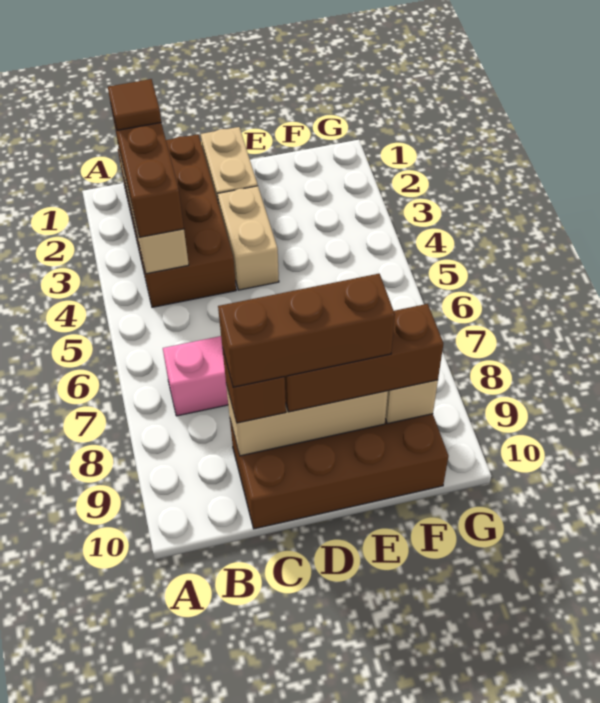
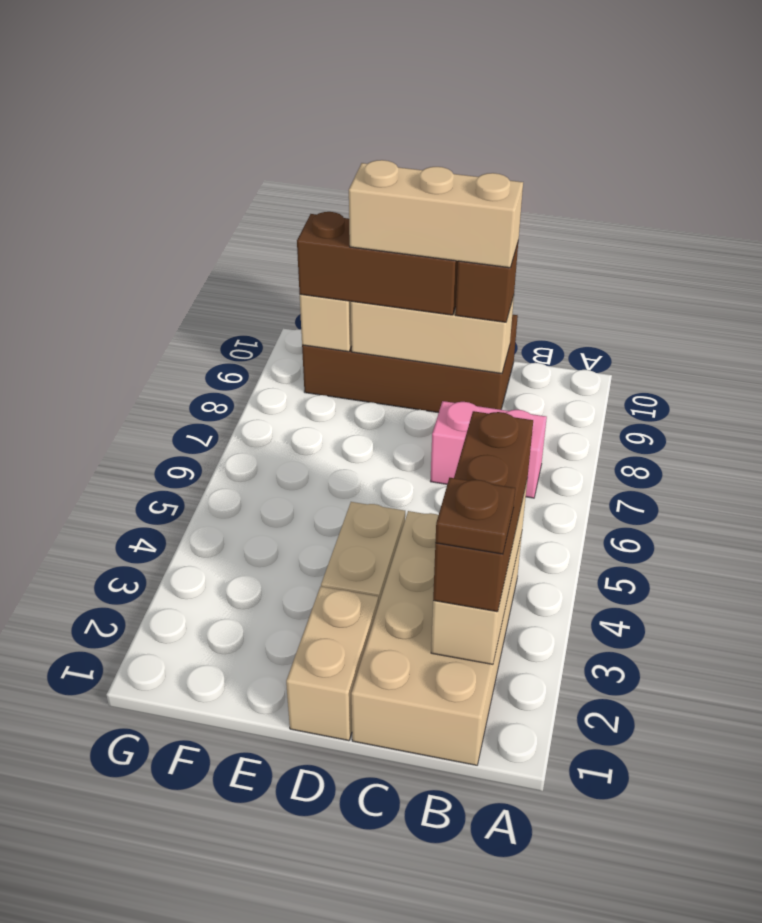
brown brick B1:C4 level 1 -> tan brick B1:C4 level 1
brown tile B2 level 4 -> brown plate B2 level 4
brown brick C9:E9 level 4 -> tan brick C9:E9 level 4

